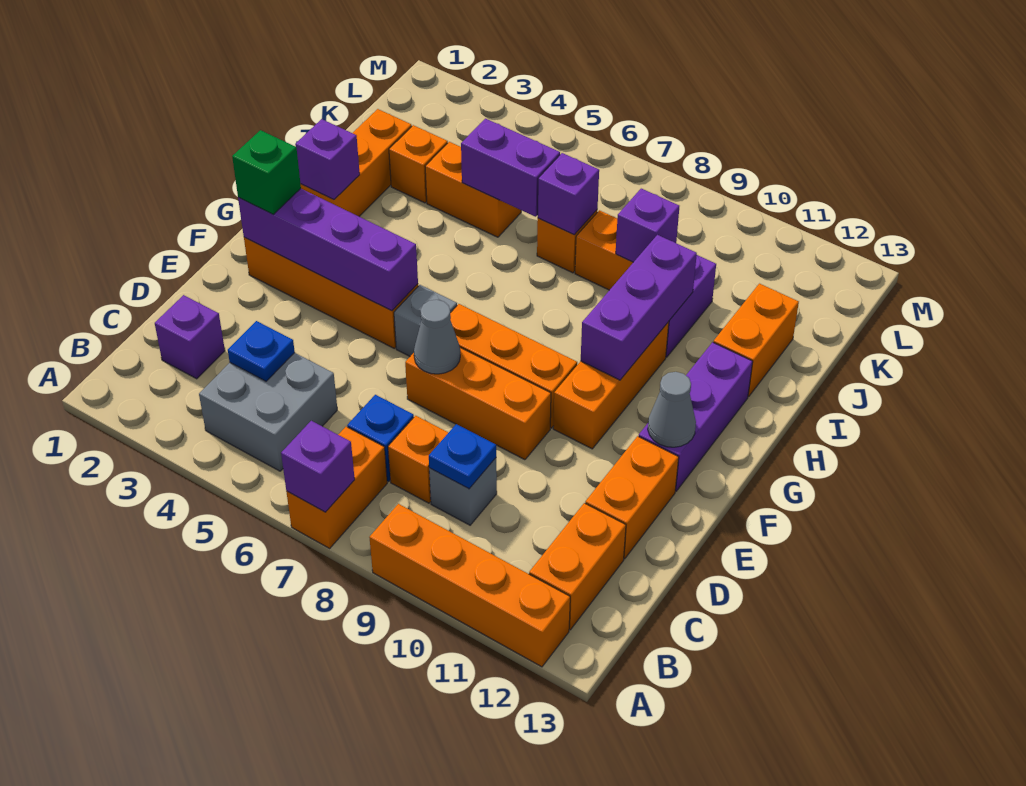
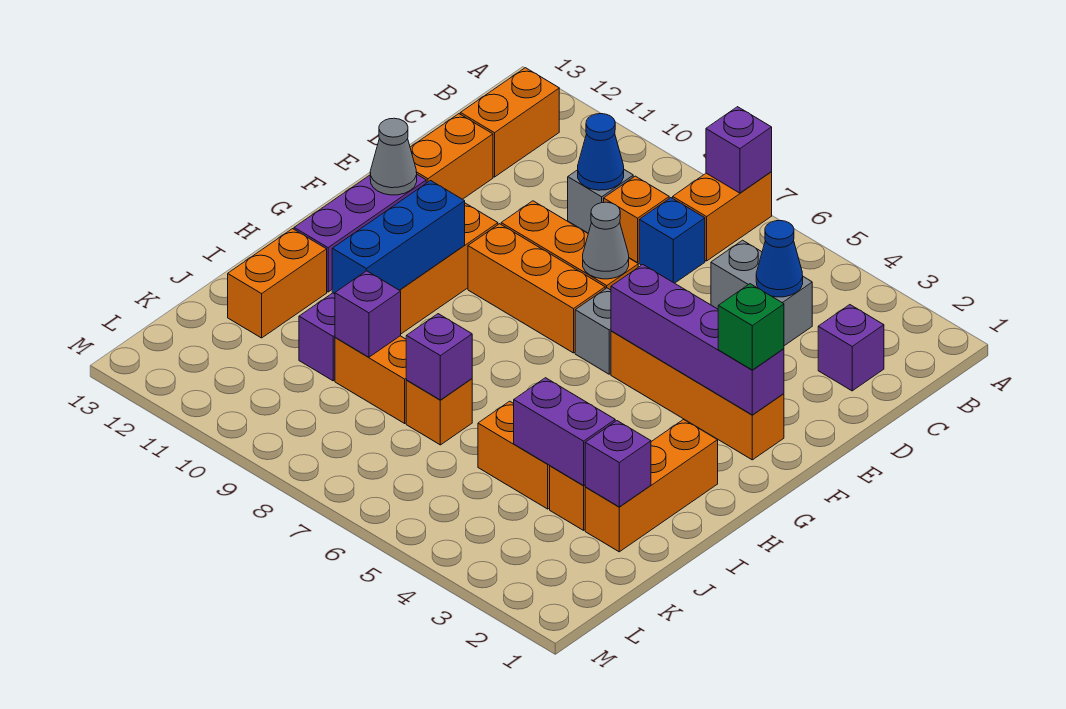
orange brick A9:A12 level 1 -> none
grey brick B4:C5 level 1 -> grey brick C4:C5 level 1
blue plate C4 level 2 -> blue cone C4 level 2
blue plate C9 level 2 -> blue cone C9 level 2
purple brick G10:I10 level 2 -> blue brick G10:I10 level 2
purple brick H2 level 2 -> purple brick J2 level 2
purple brick J5:J6 level 2 -> purple brick J3:J4 level 2

